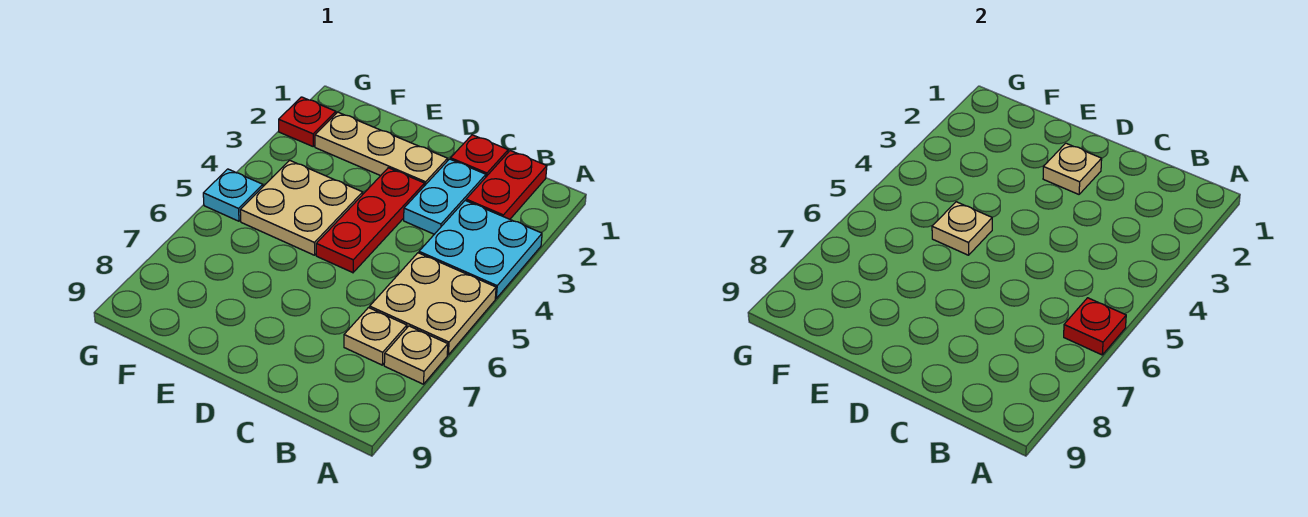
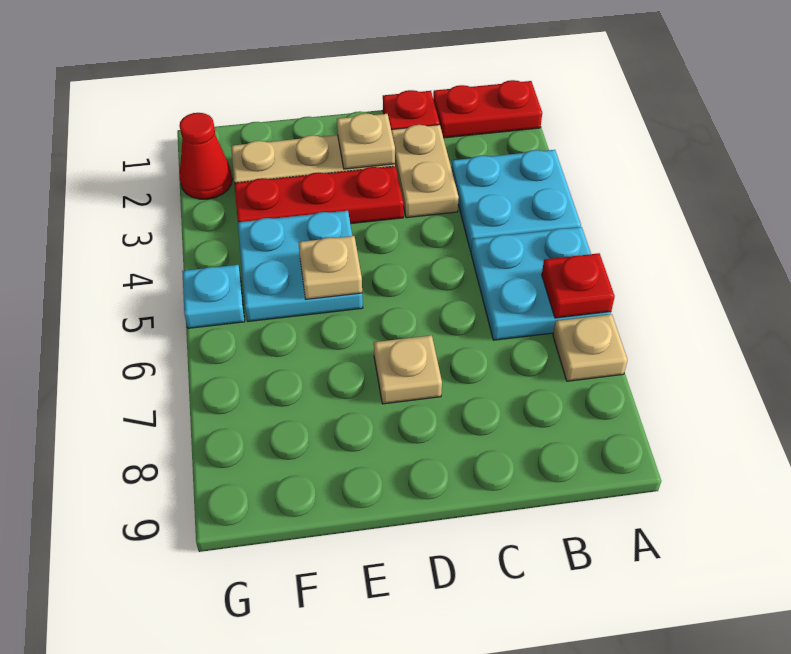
tan plate A5:B6 level 1 -> cyan plate A5:B6 level 1
red plate B1:B2 level 1 -> red plate A1:B1 level 1
tan plate B7 level 1 -> tan plate D7 level 1
cyan plate C2:C3 level 1 -> tan plate C2:C3 level 1
red plate D3:D5 level 1 -> red plate D3:F3 level 1
tan plate E4:F5 level 1 -> cyan plate E4:F5 level 1
red plate G2 level 1 -> red cone G2 level 1

